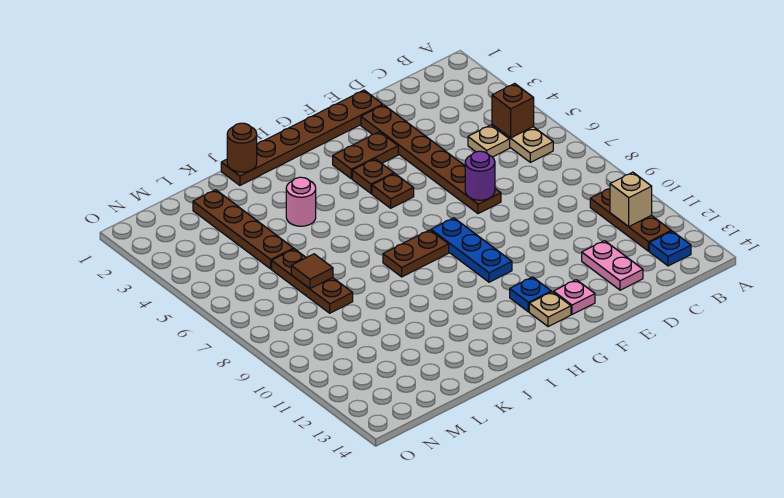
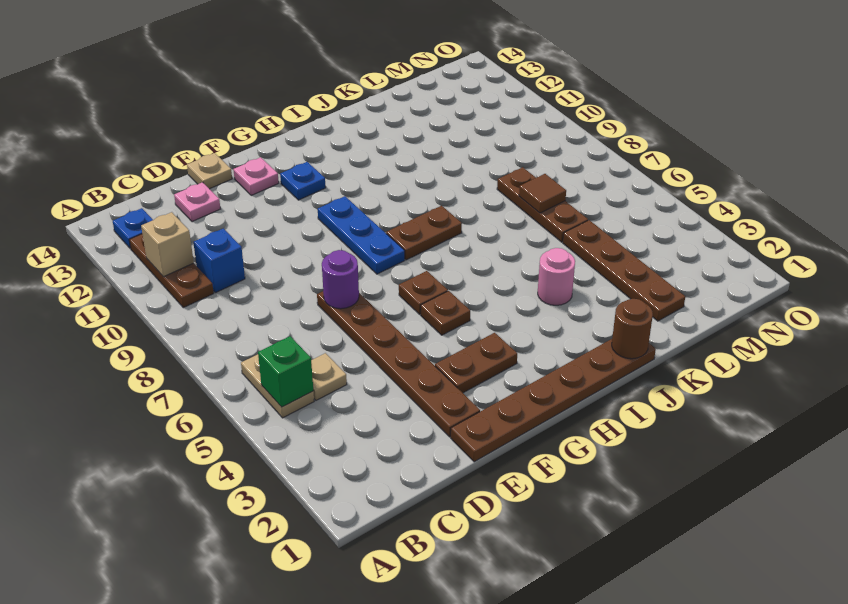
brown brick B5 level 2 -> green brick B5 level 2
none -> blue brick C10 level 1
pink plate D12:D13 level 1 -> pink plate D13 level 1
brown plate G4 level 1 -> brown plate G6 level 1
tan plate G13 level 1 -> tan plate E14 level 1

